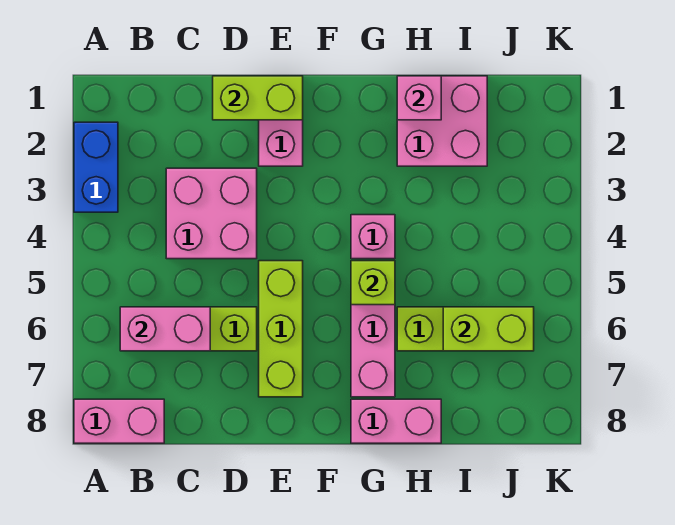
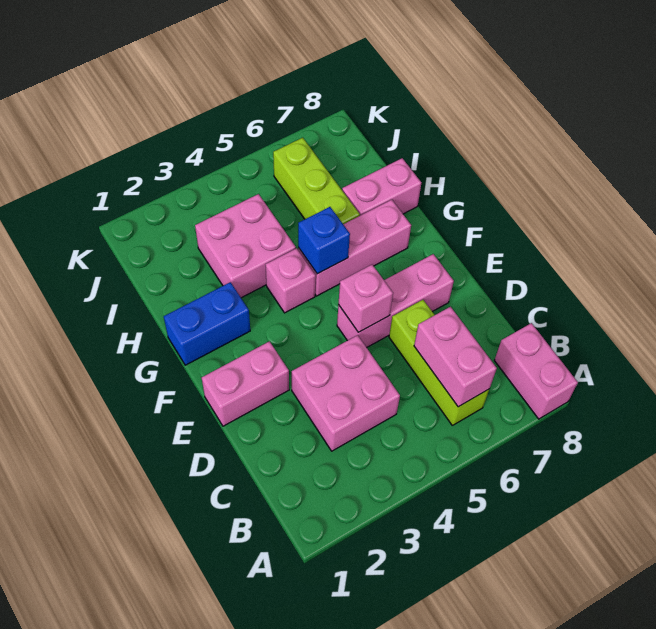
blue brick A2:A3 level 1 -> blue brick G1:G2 level 1
lime brick D1:E1 level 2 -> none
lime brick E5:E7 level 1 -> pink brick E5:E7 level 1
lime brick G5 level 2 -> blue brick G5 level 2
pink brick G8:H8 level 1 -> pink brick H7:H8 level 1
pink brick H1:I2 level 1 -> pink brick H3:I4 level 1
pink brick H1 level 2 -> pink brick E5 level 2
lime brick I6:J6 level 2 -> none

